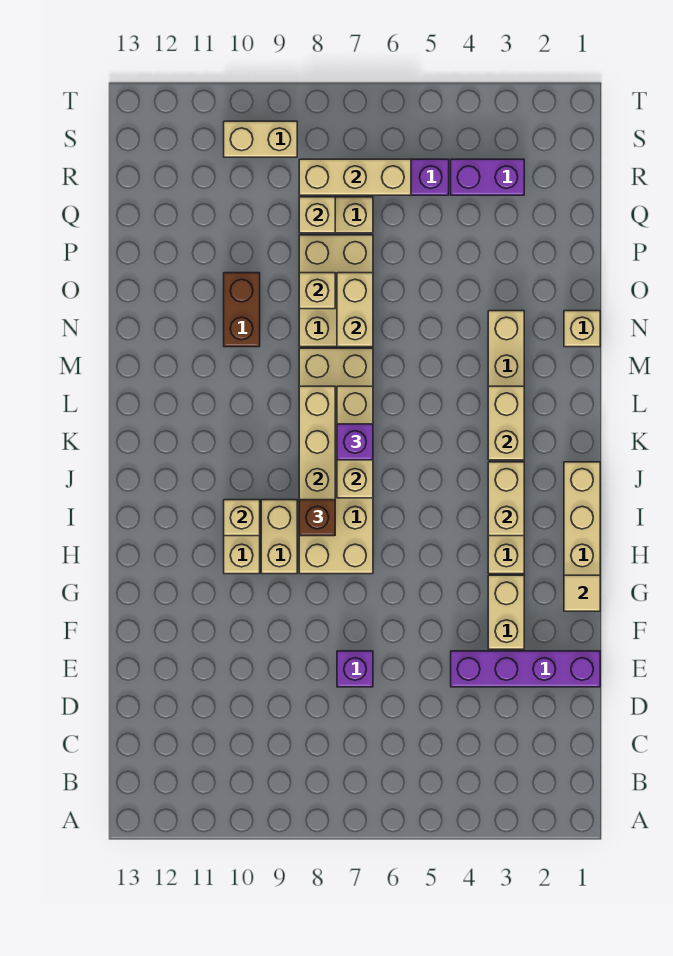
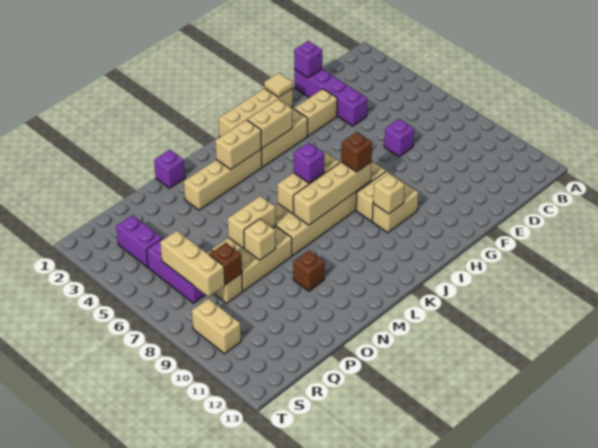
none -> purple brick E1 level 2
tan brick N1 level 1 -> purple brick N1 level 1
brown brick N10:O10 level 1 -> brown brick N10 level 1
tan brick Q8 level 2 -> brown brick Q8 level 2

